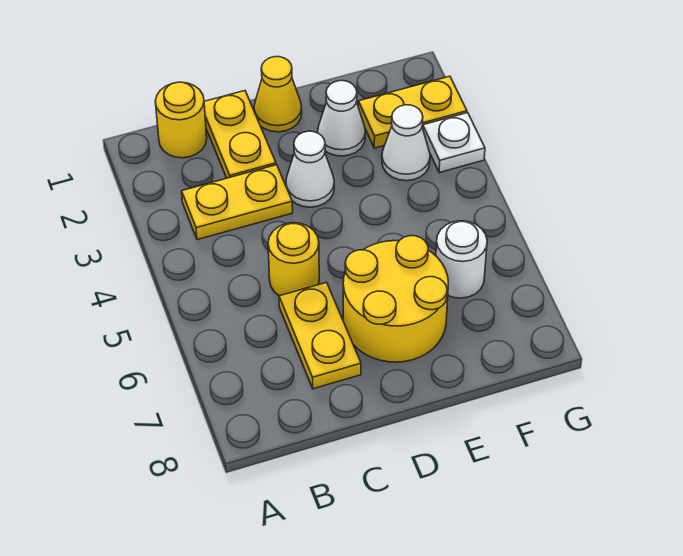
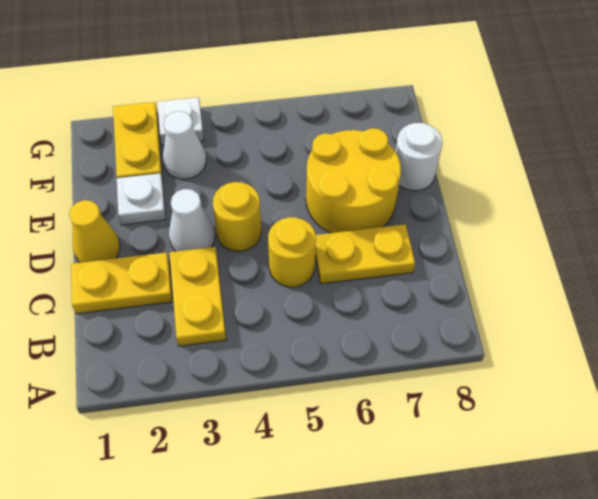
yellow round brick B1 level 1 -> yellow round brick D4 level 1
white cone E2 level 1 -> white plate E2 level 1
white round brick F6 level 1 -> white round brick E8 level 1

